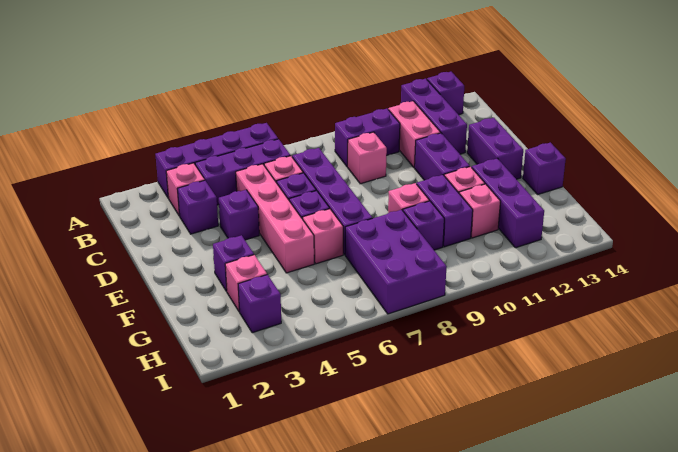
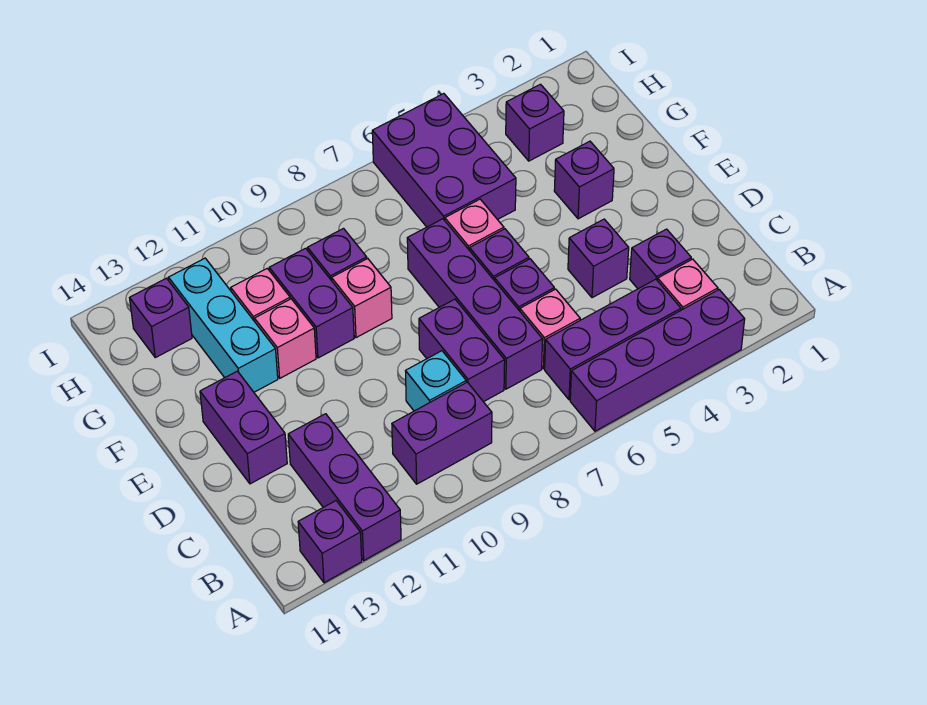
pink brick B11:C11 level 1 -> none
pink brick C5:F5 level 1 -> none
pink brick C9 level 1 -> cyan brick C9 level 1
purple brick D11:E11 level 1 -> purple brick C8:D8 level 1
purple brick F12:H12 level 1 -> cyan brick F12:H12 level 1
purple brick F14 level 1 -> purple brick H13 level 1
pink brick G3 level 1 -> none
purple brick G7:I8 level 1 -> purple brick G5:I6 level 1

